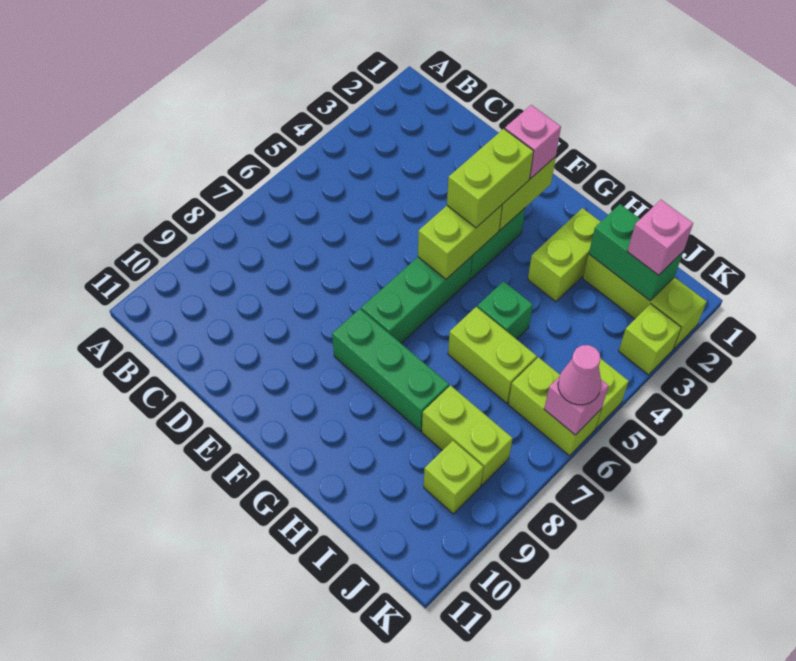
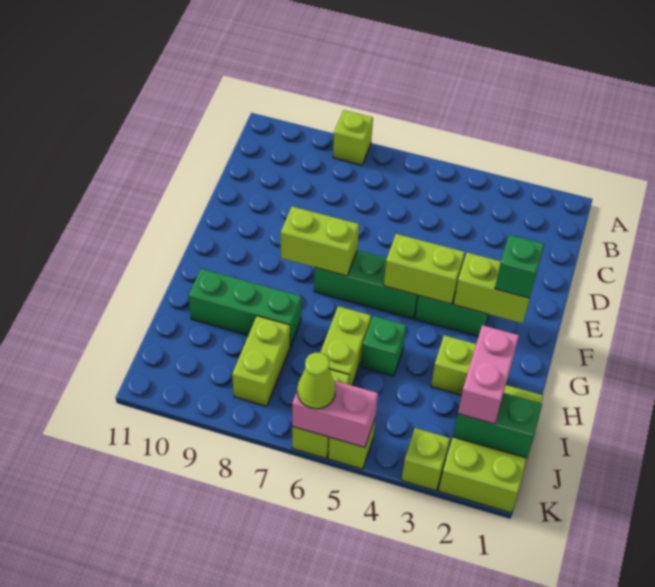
pink brick F2 level 3 -> green brick F2 level 3
lime brick F3:F4 level 3 -> lime brick F7:F8 level 2
green brick F8:H8 level 1 -> green brick H8:H10 level 1
lime brick I2:K2 level 1 -> lime brick I1:K2 level 1
green brick I2:J2 level 2 -> green brick J1:J2 level 2
pink brick J2 level 3 -> pink brick I2:J2 level 3
lime brick J9 level 1 -> lime brick A8 level 1
pink brick K6 level 2 -> pink brick K5:K6 level 2
pink cone K6 level 3 -> lime cone K6 level 3

